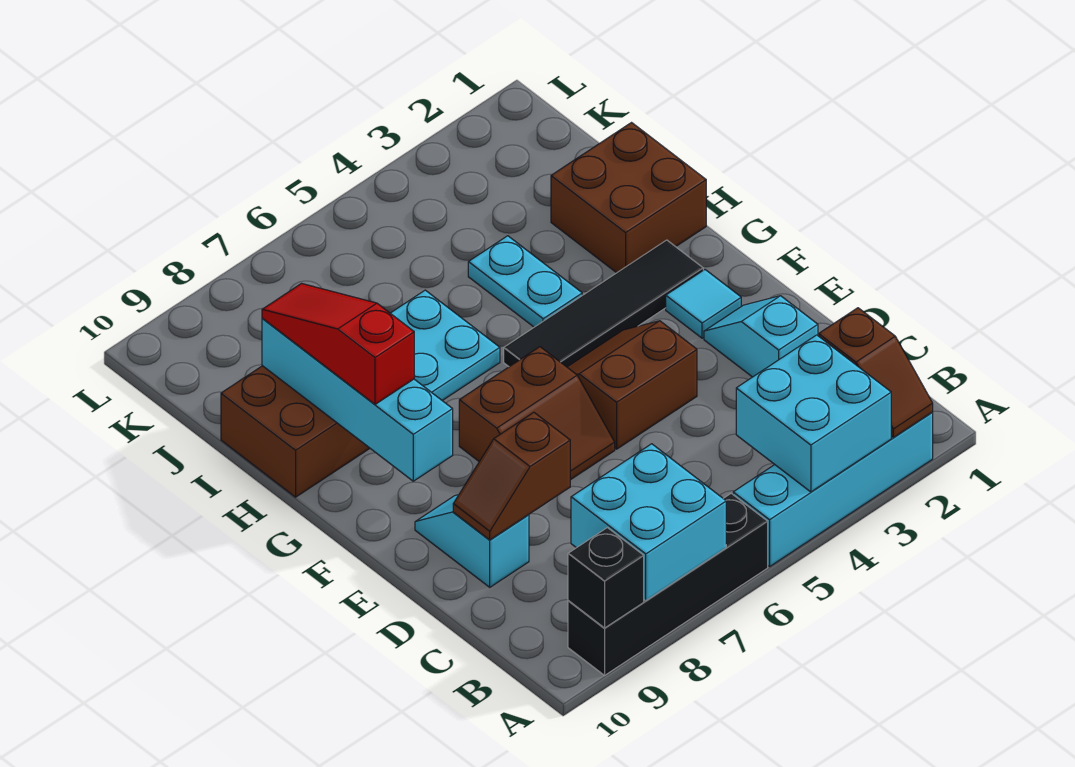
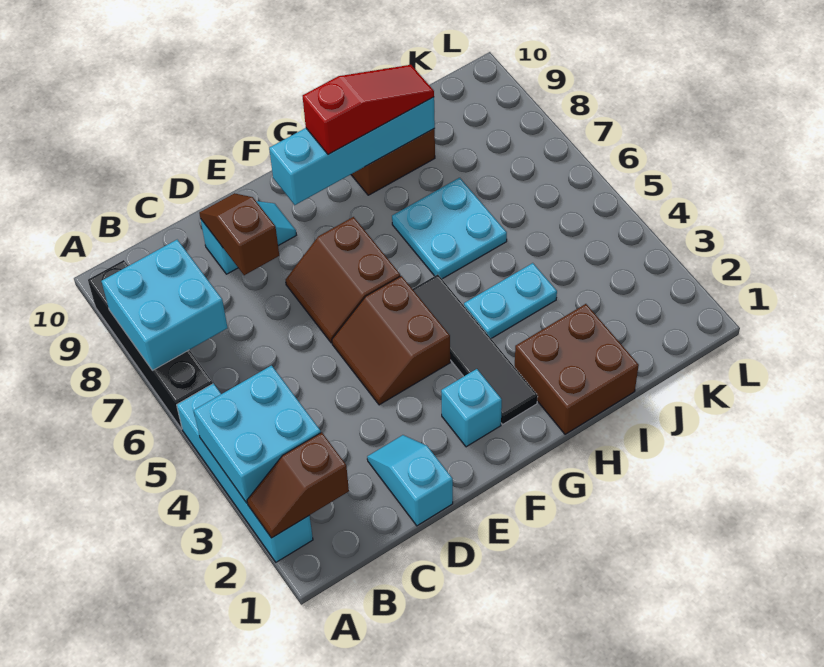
black brick A9 level 2 -> none
cyan slope D2:E2 level 1 top D -> cyan slope D1:D2 level 1 top 1
brown slope E4:F5 level 1 top E -> brown slope E4:F5 level 1 top F
cyan tile F2 level 1 -> cyan brick F2 level 1

